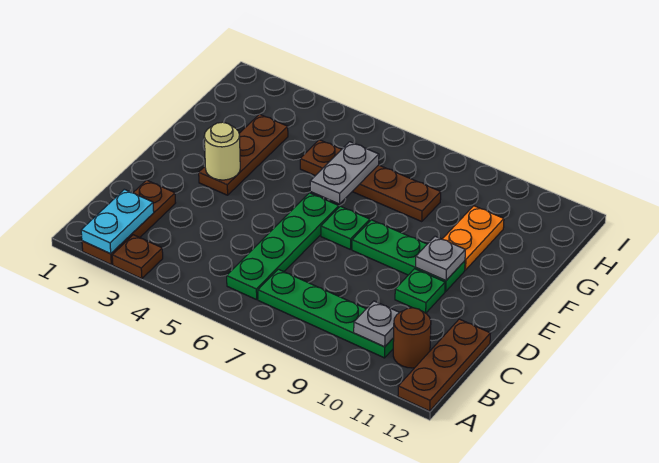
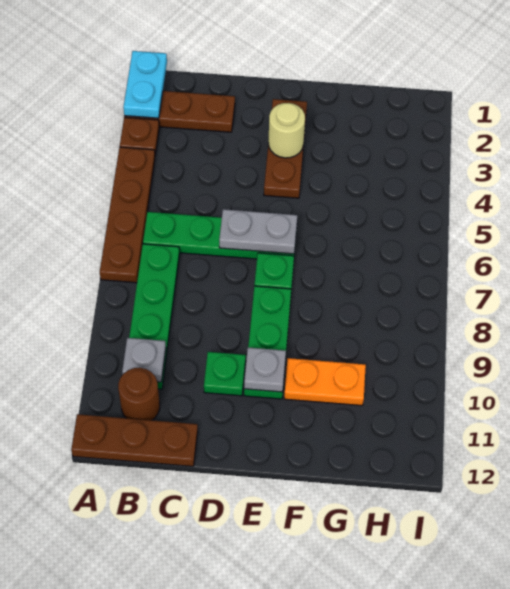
cyan plate A2:B2 level 2 -> cyan plate A1:A2 level 2
brown plate E3:G3 level 1 -> brown plate E2:E4 level 1
grey plate F6:G6 level 2 -> grey plate D6:E6 level 2
brown plate G5:G8 level 1 -> brown plate A4:A7 level 1

